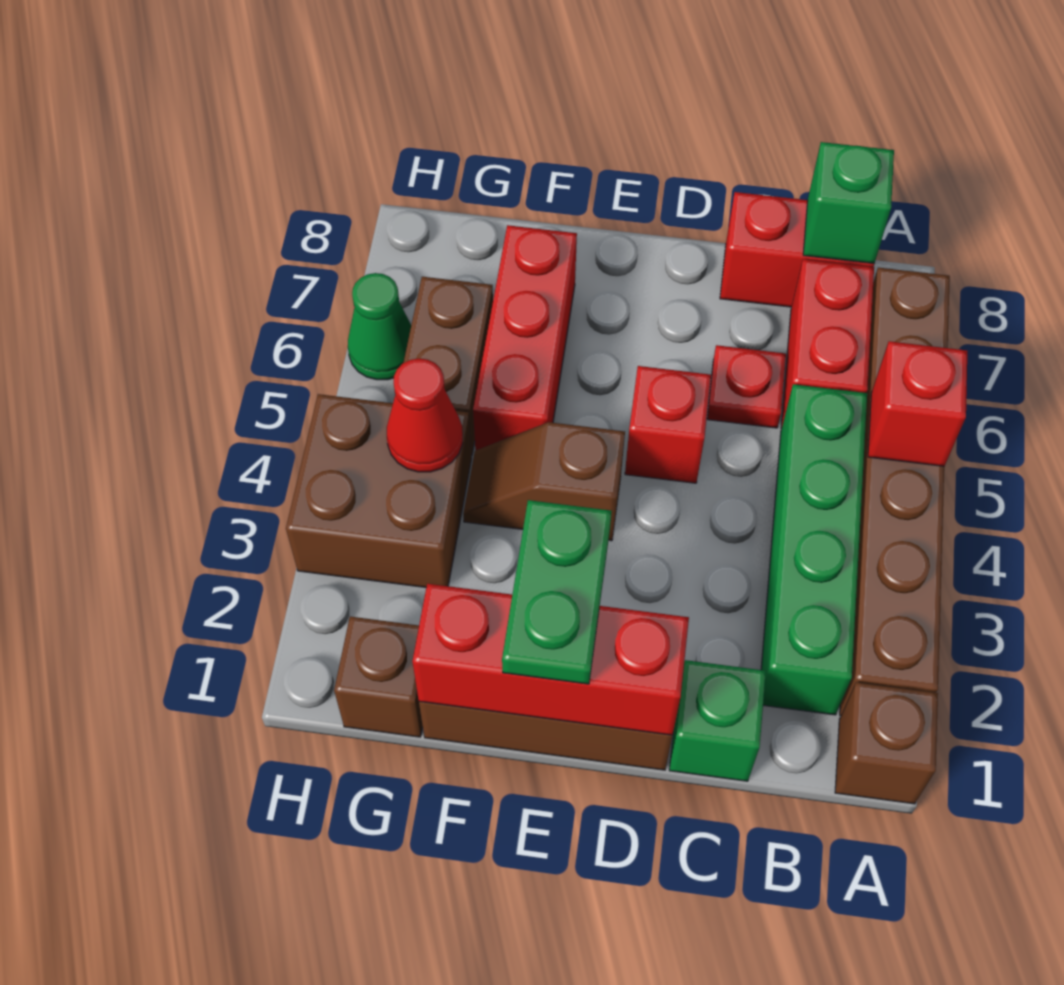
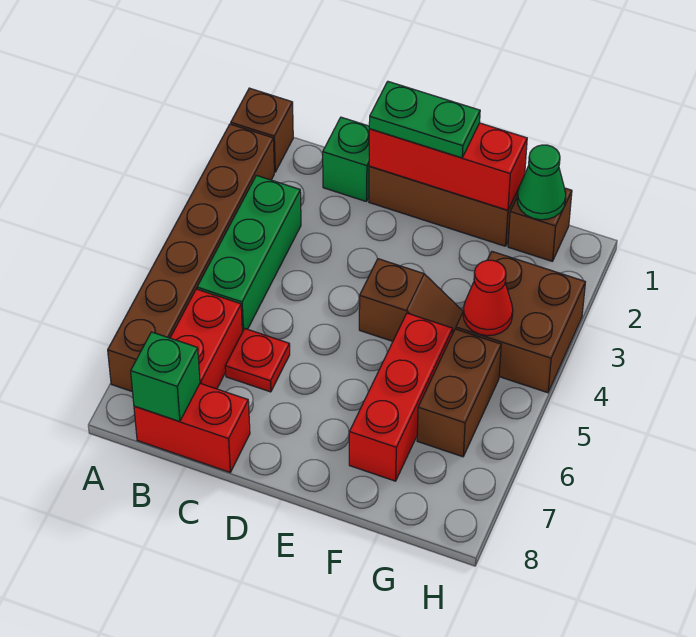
red brick A5 level 2 -> none
green brick B2:B5 level 1 -> green brick B3:B5 level 1
red brick D5 level 1 -> none
green plate E1:E2 level 3 -> green plate D1:E1 level 3
green cone H6 level 1 -> green cone G1 level 2

